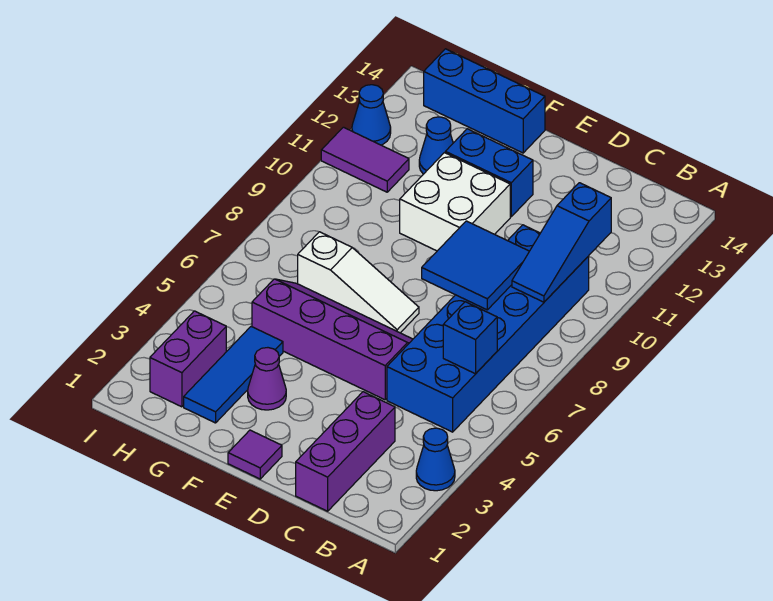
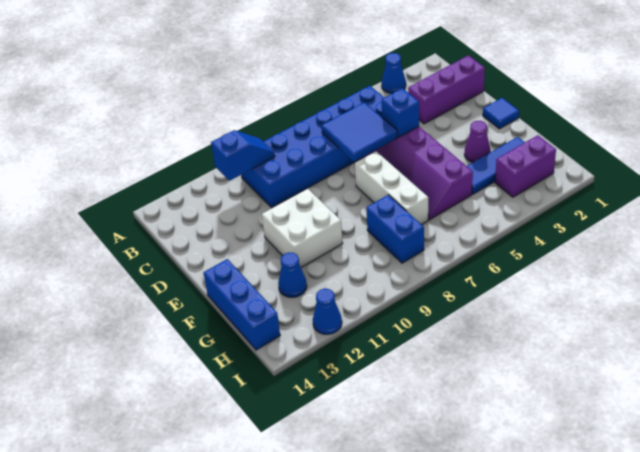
blue brick B6 level 2 -> blue brick D5 level 2
blue slope B9:B11 level 2 top 11 -> blue slope B10:B11 level 2 top 11
blue tile C8:D9 level 2 -> blue tile C6:D7 level 2
purple tile E1 level 1 -> blue tile E1 level 1
white slope E7:G7 level 1 top G -> white brick E7:G7 level 1
blue brick E12:F12 level 1 -> blue brick G8:H8 level 1
purple tile H11:I11 level 1 -> none

